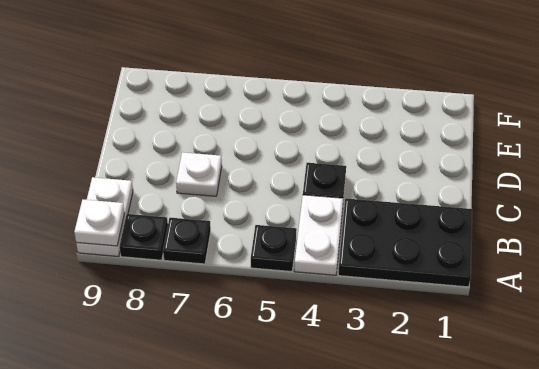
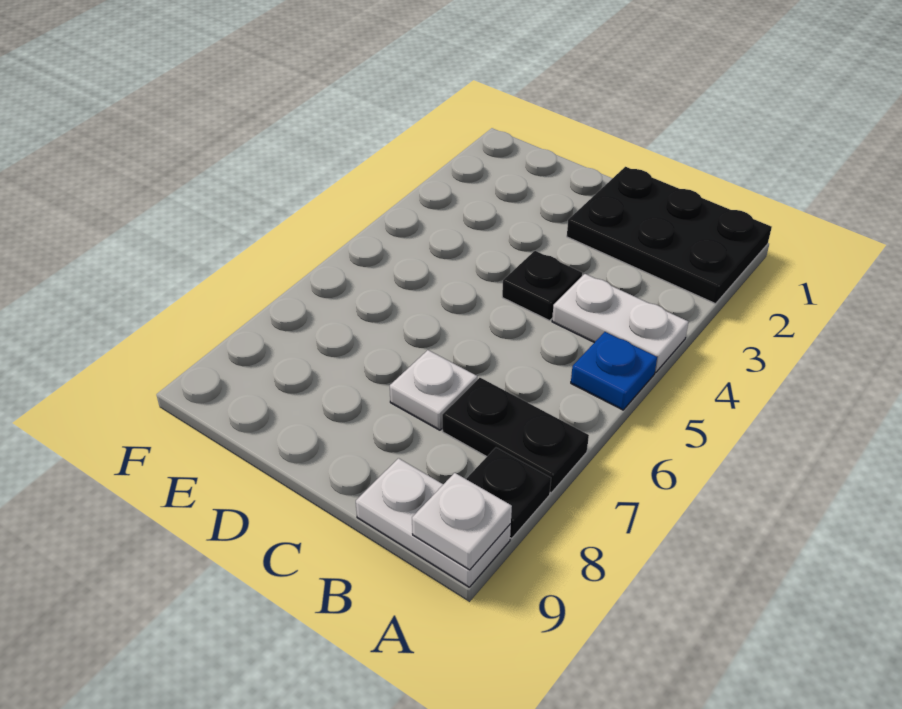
black plate A1:B3 level 1 -> black plate A1:C2 level 1
black plate A5 level 1 -> blue plate A5 level 1
black plate A7 level 1 -> black plate A7:B7 level 1

